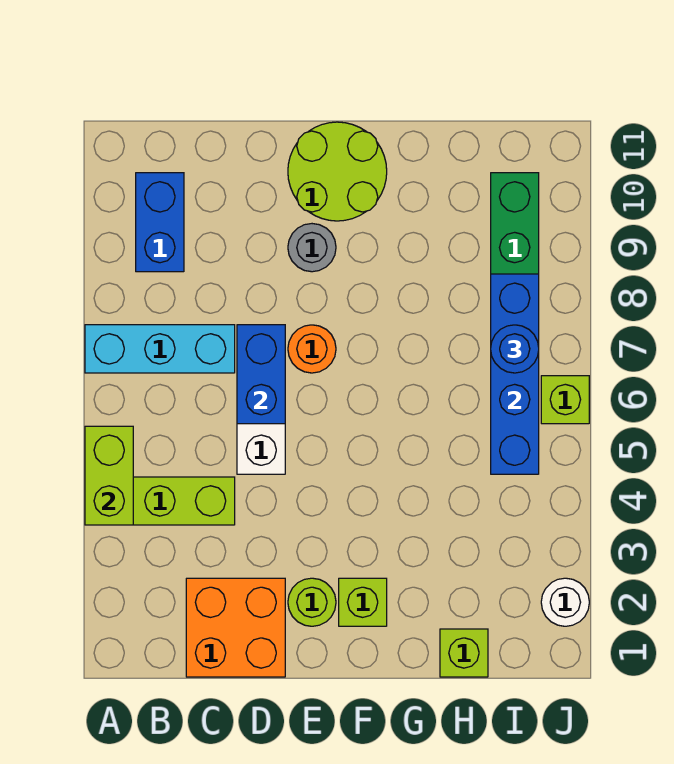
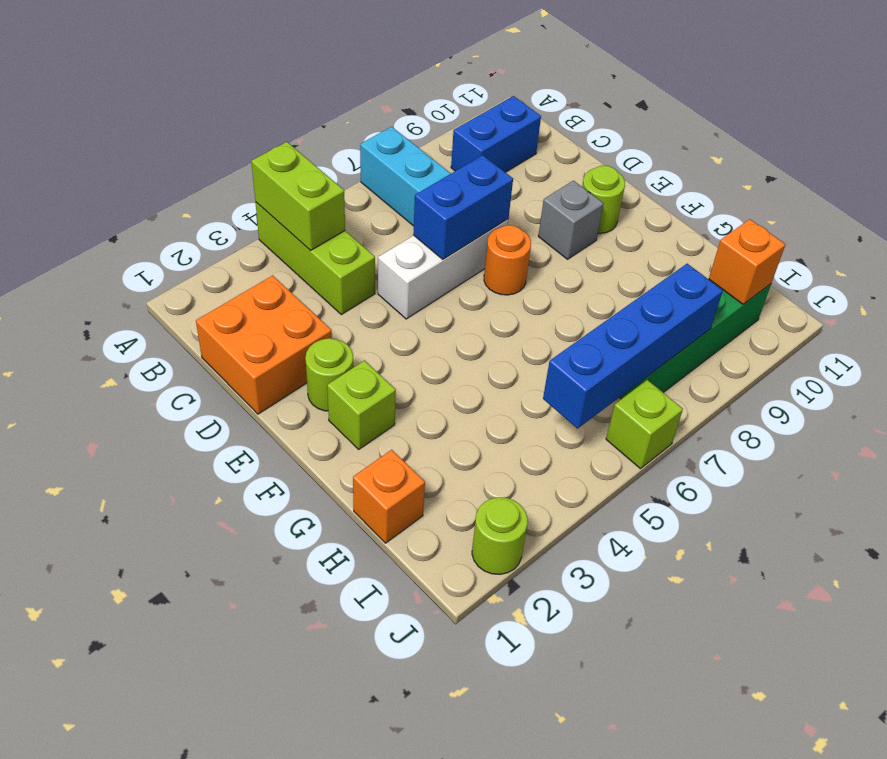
lime brick A4:A5 level 2 -> lime brick A4:B4 level 2
grey round brick E9 level 1 -> grey brick E9 level 1
lime round brick E10:F11 level 1 -> lime round brick E10 level 1
lime brick H1 level 1 -> orange brick H1 level 1
blue round brick I7 level 3 -> none
none -> orange brick I10 level 2
white round brick J2 level 1 -> lime round brick J2 level 1

